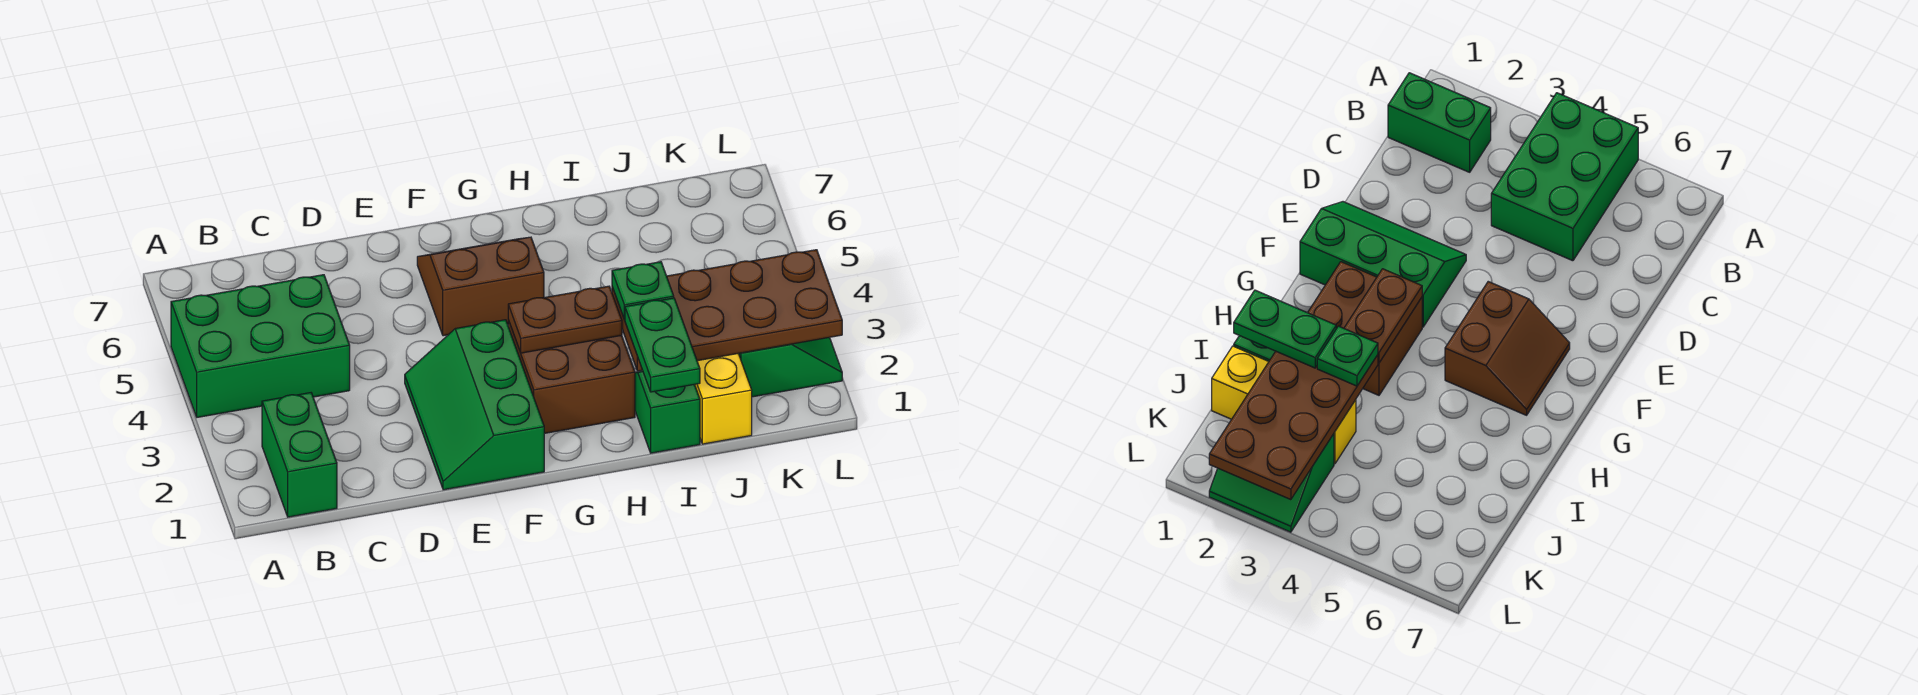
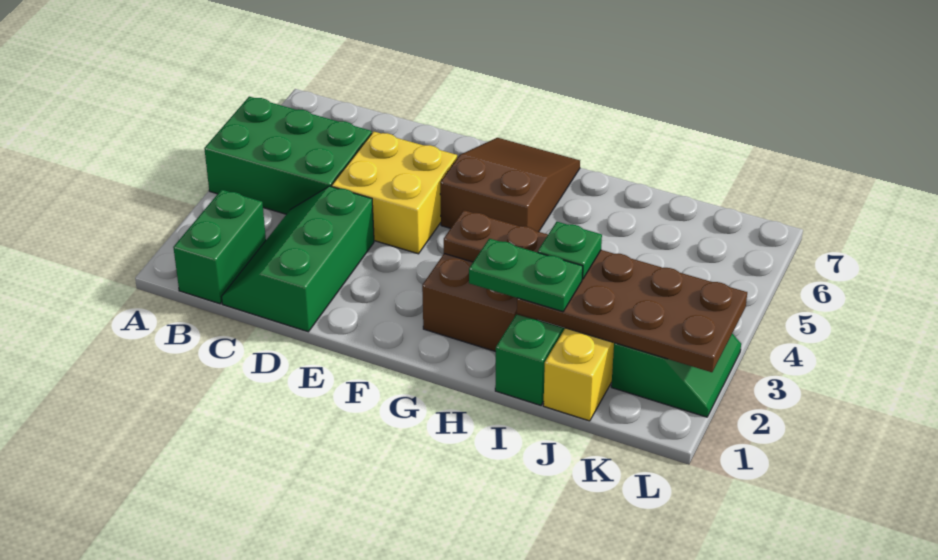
none -> yellow brick D4:E5 level 1
green slope E1:F3 level 1 top F -> green slope C1:D3 level 1 top D
brown slope F5:G6 level 1 top 5 -> brown slope F5:G7 level 1 top 5
green plate I1:I2 level 3 -> green plate H2:I2 level 3

